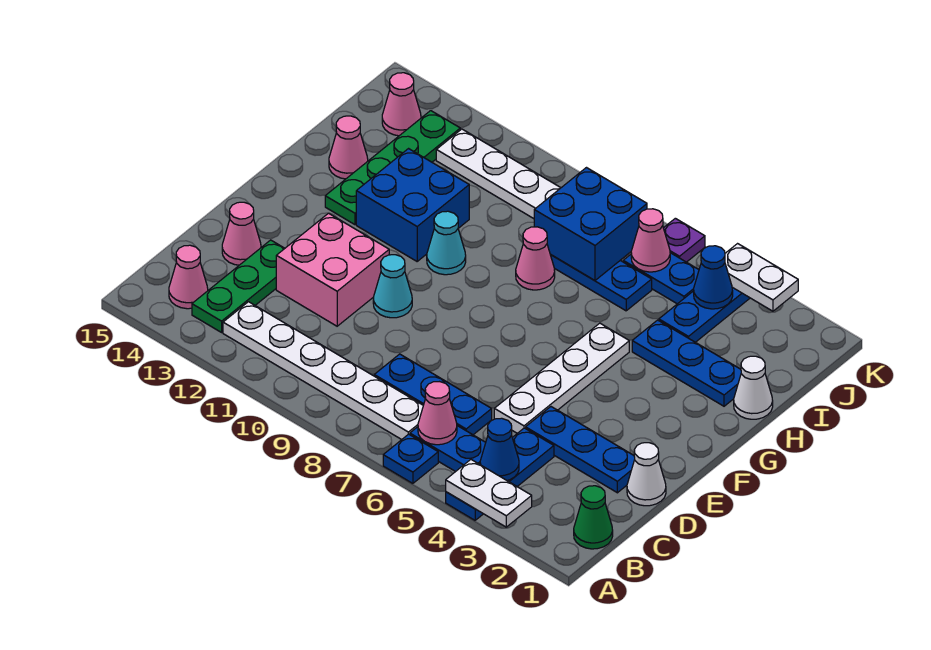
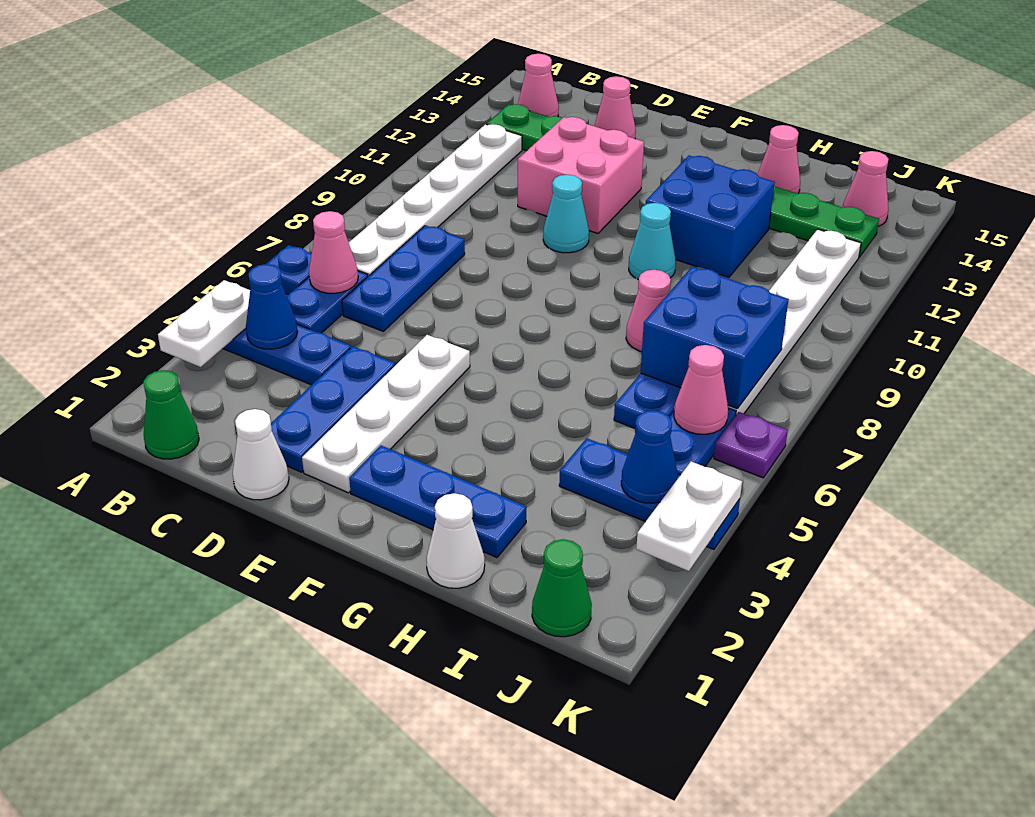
white plate D5:G5 level 1 -> white plate E2:E5 level 1
blue plate H2:H4 level 1 -> blue plate F2:H2 level 1
none -> green cone J1 level 1

